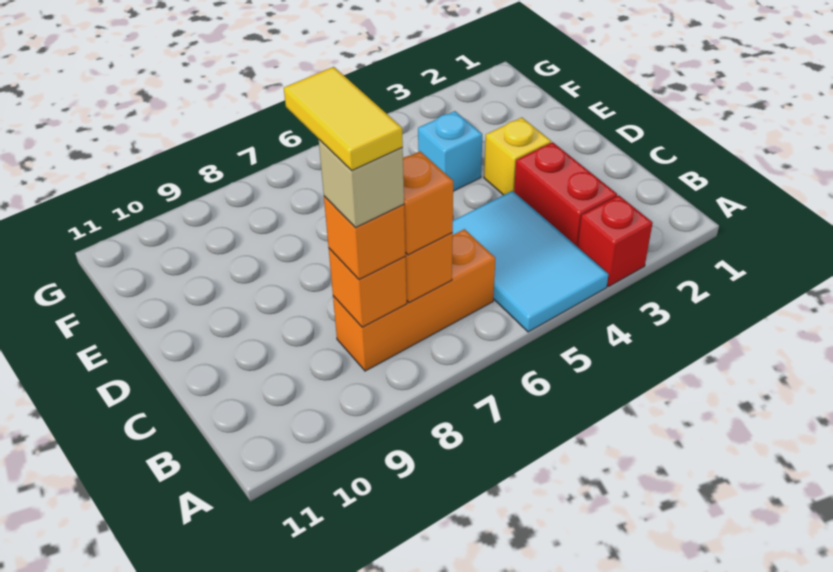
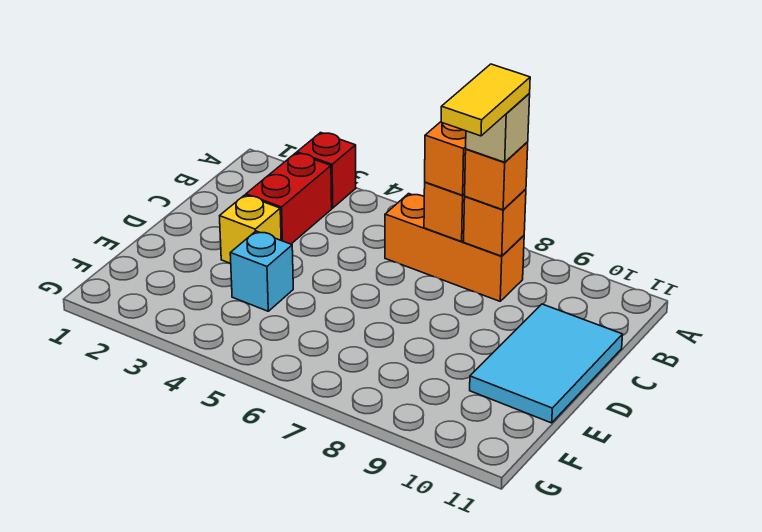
cyan tile A4:C5 level 1 -> cyan tile C10:E11 level 1

